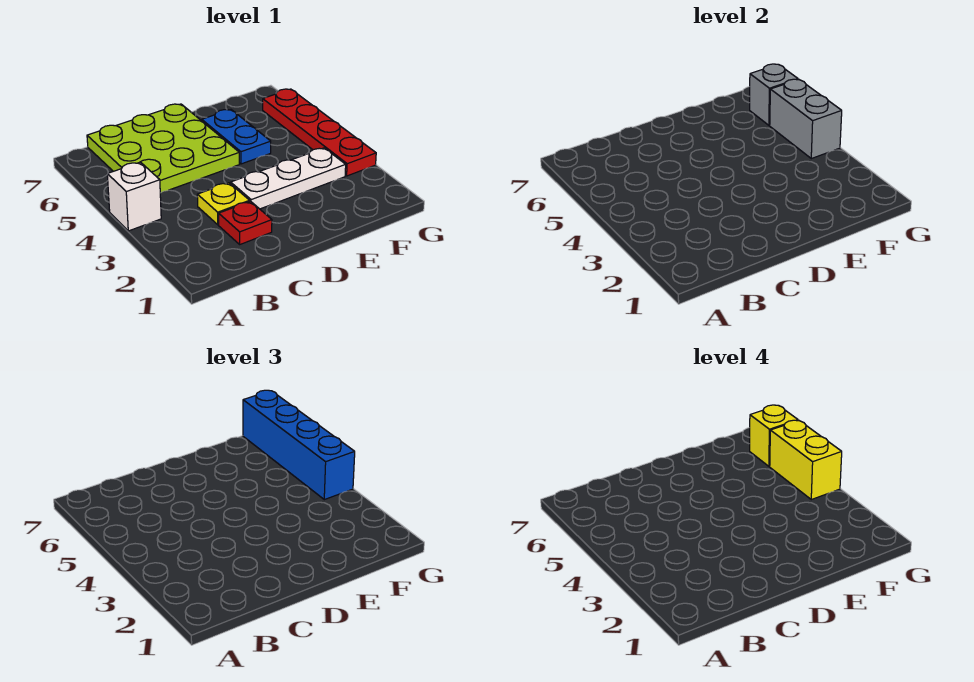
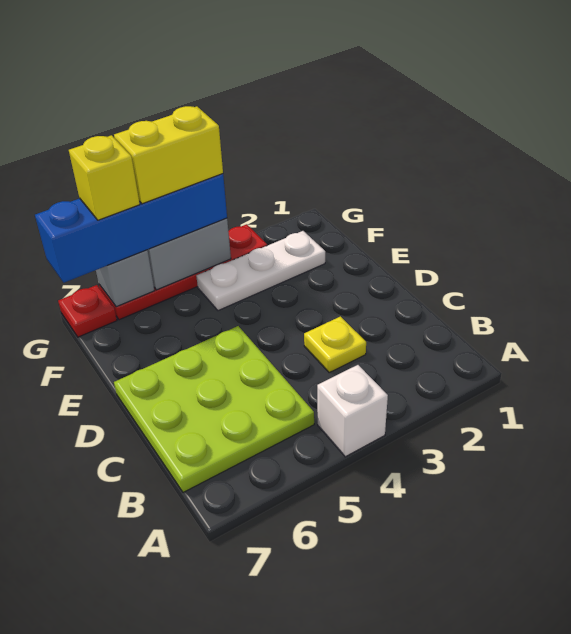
red plate C2 level 1 -> red plate G7 level 1
white plate D3:F3 level 1 -> white plate F2:F4 level 1
blue plate E5:E6 level 1 -> none

